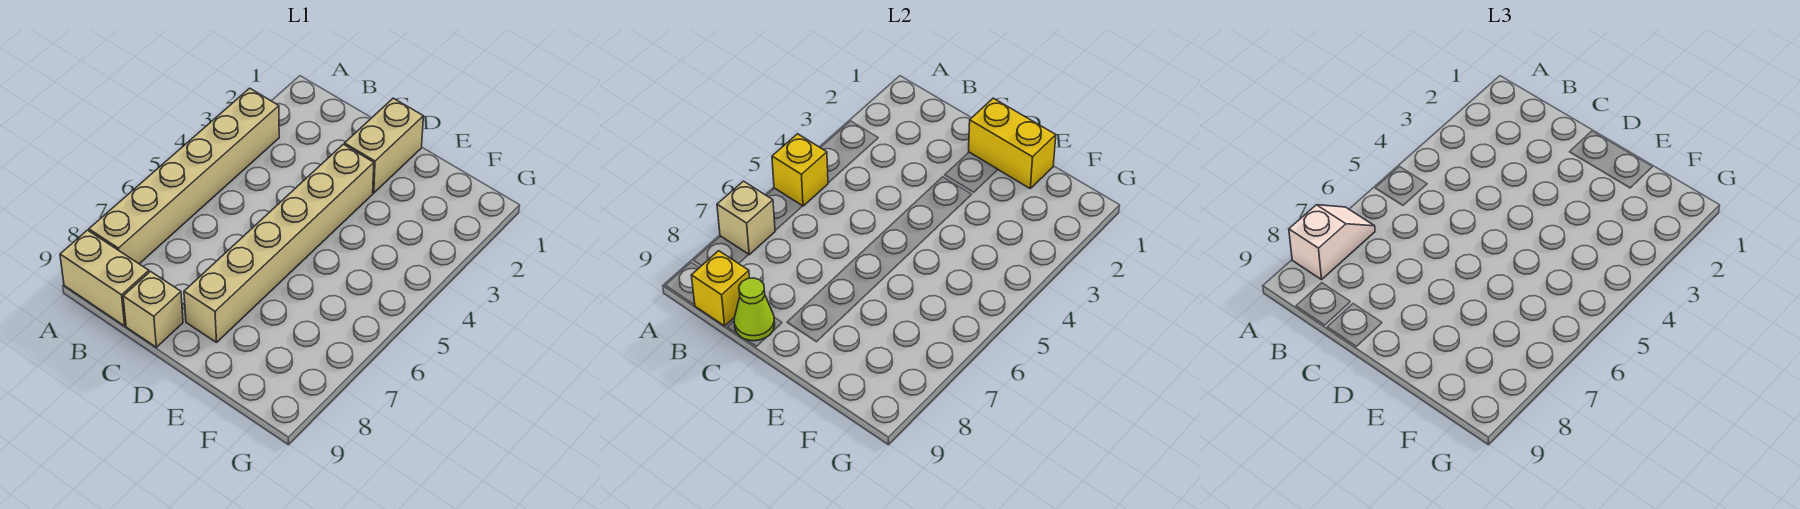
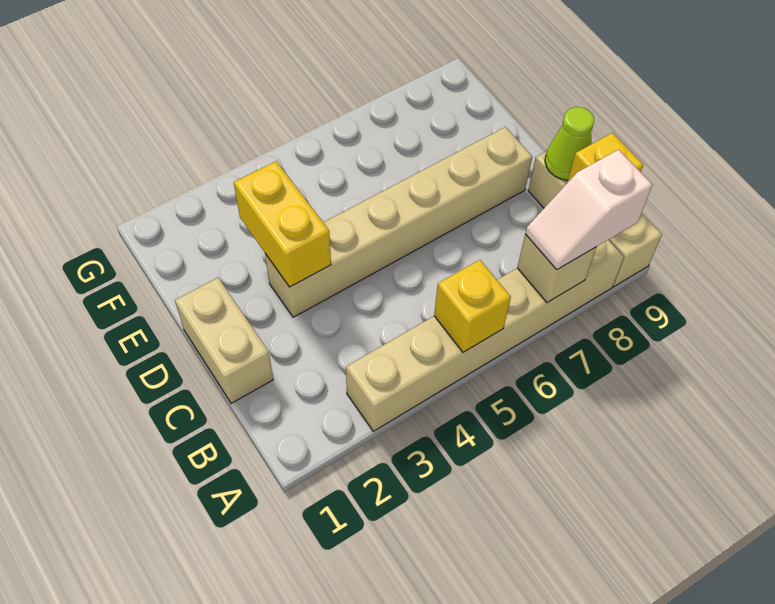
tan brick D1:D2 level 1 -> tan brick C1:D1 level 1
yellow brick D1:E1 level 2 -> yellow brick D3:E3 level 2

